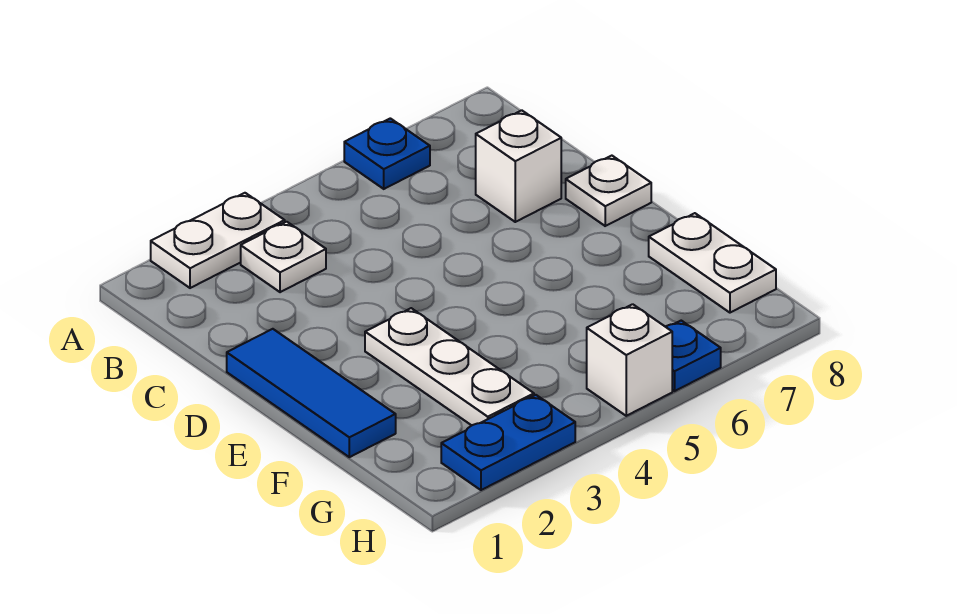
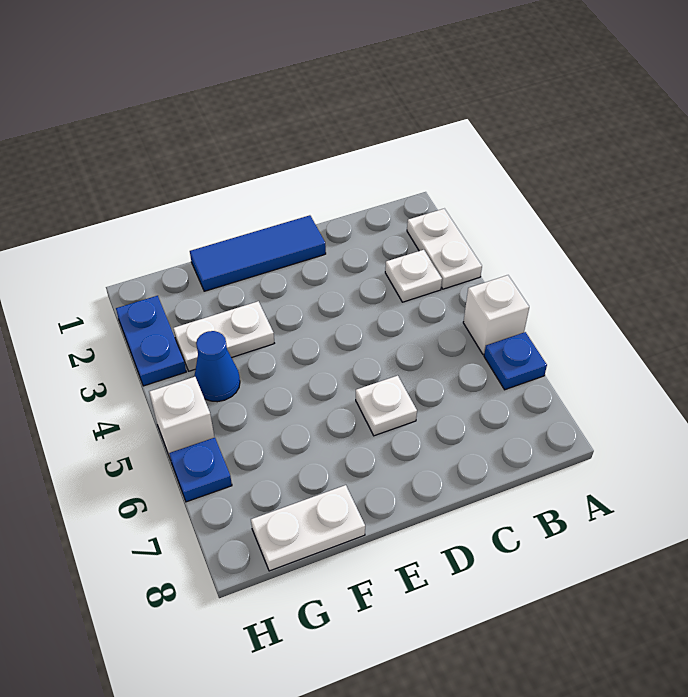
white brick C7 level 1 -> white brick A5 level 1
white plate D8 level 1 -> white plate D6 level 1
white plate E3:G3 level 1 -> white plate F3:G3 level 1
none -> blue cone G4 level 1

